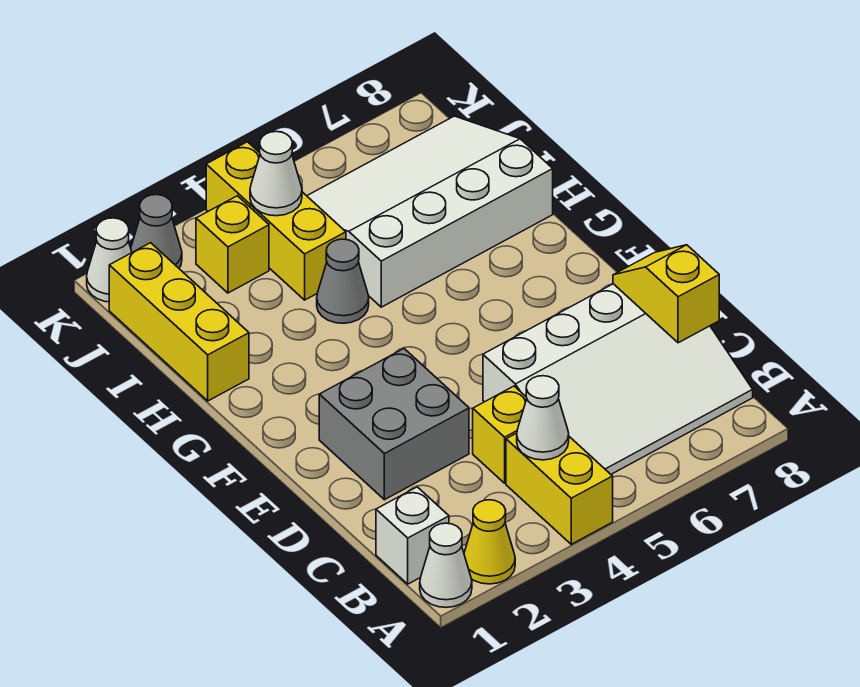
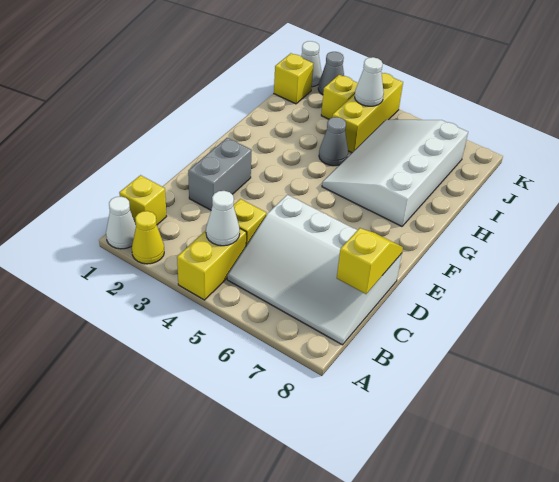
white brick B1 level 1 -> yellow brick B1 level 1
grey brick D2:E3 level 1 -> grey brick D2:E2 level 1
yellow brick H1:J1 level 1 -> yellow brick J1 level 1
white slope H5:J8 level 1 top H -> white slope G5:J7 level 1 top 7

